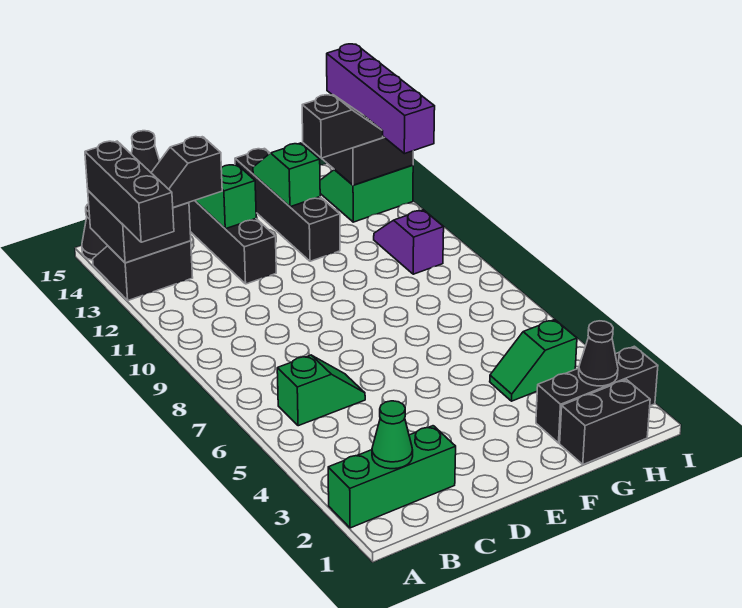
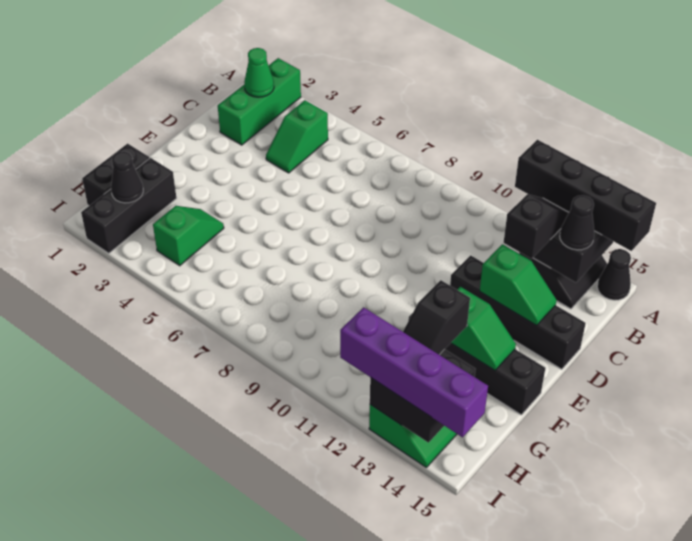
black brick A12:A14 level 3 -> black brick A12:A15 level 3
green slope B6:C6 level 1 top B -> green slope B4:C4 level 1 top B
purple slope H10:H11 level 1 top 10 -> none

